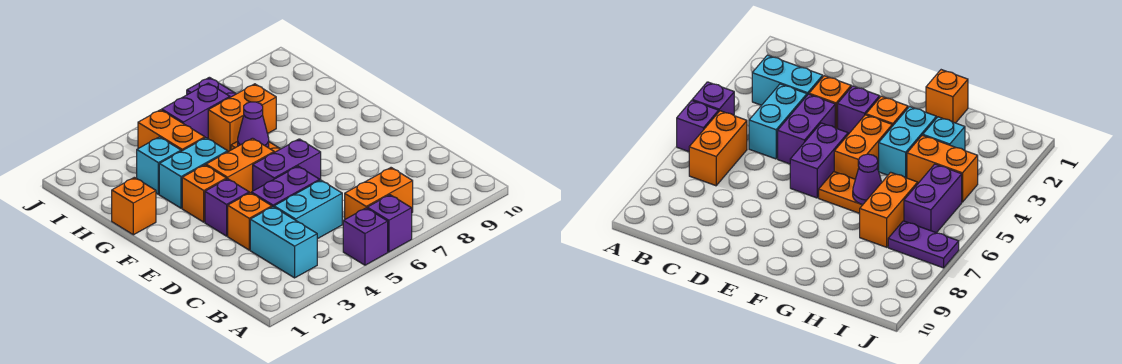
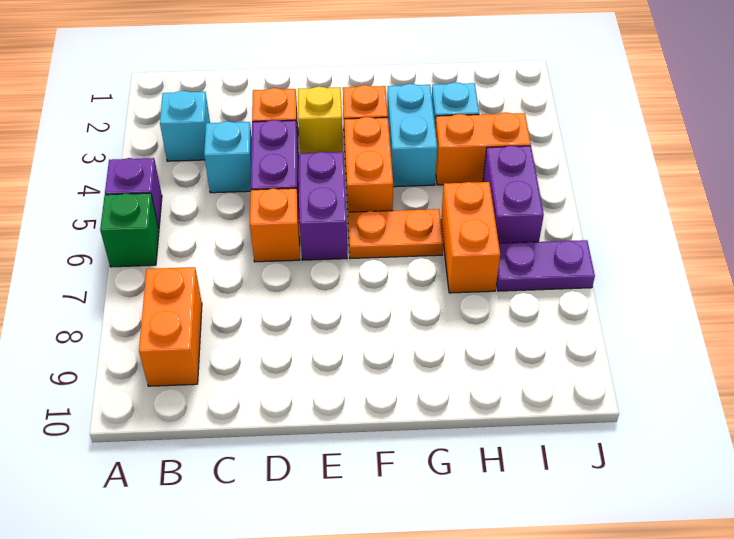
purple brick A6 level 1 -> green brick A6 level 1
cyan brick B3:C3 level 1 -> cyan brick B3 level 1
orange brick B6:B7 level 1 -> orange brick B8:B9 level 1
cyan brick C4:C5 level 1 -> cyan brick C4 level 1
purple brick E3 level 1 -> yellow brick E3 level 1
orange brick G1 level 1 -> orange brick D6 level 1
purple cone G6 level 2 -> none

